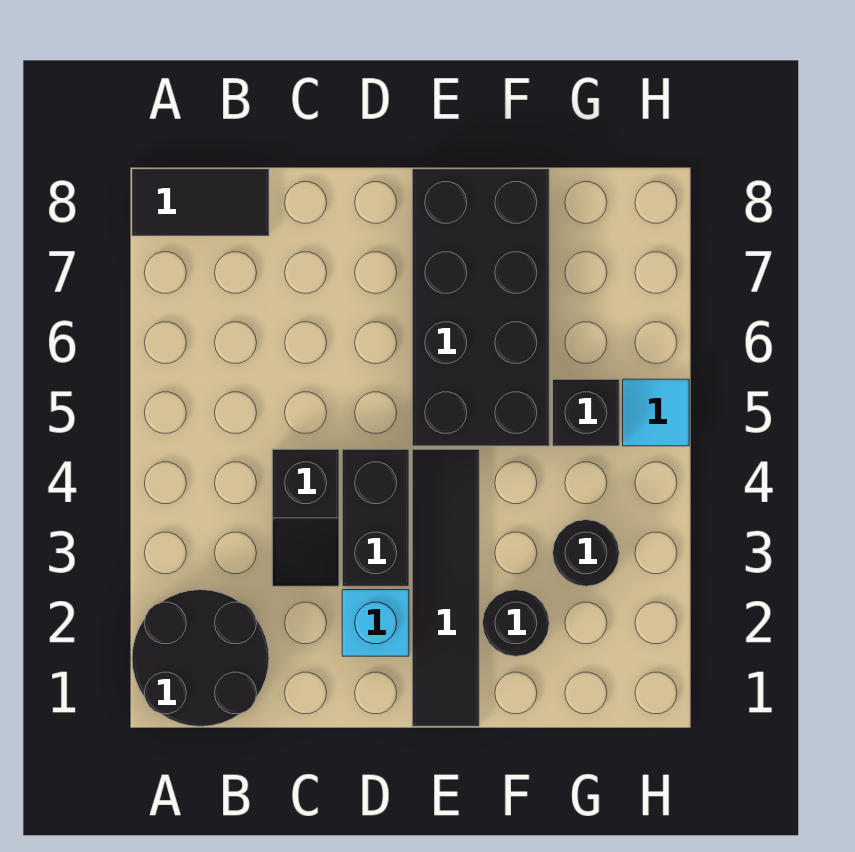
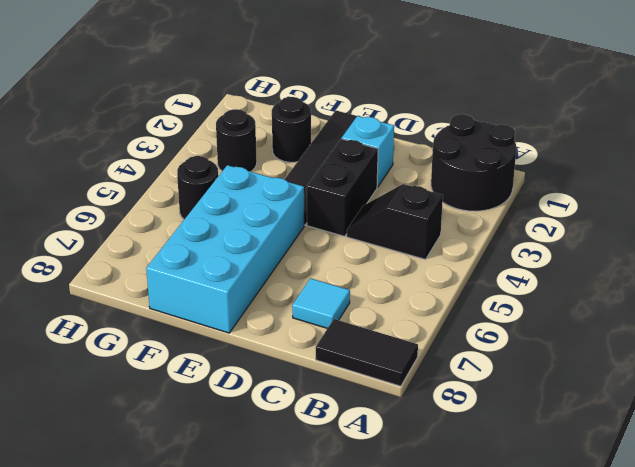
black slope C3:C4 level 1 top 4 -> black slope B4:C4 level 1 top B
black brick E5:F8 level 1 -> cyan brick E5:F8 level 1
black brick G5 level 1 -> black round brick G5 level 1
cyan tile H5 level 1 -> cyan tile C7 level 1

